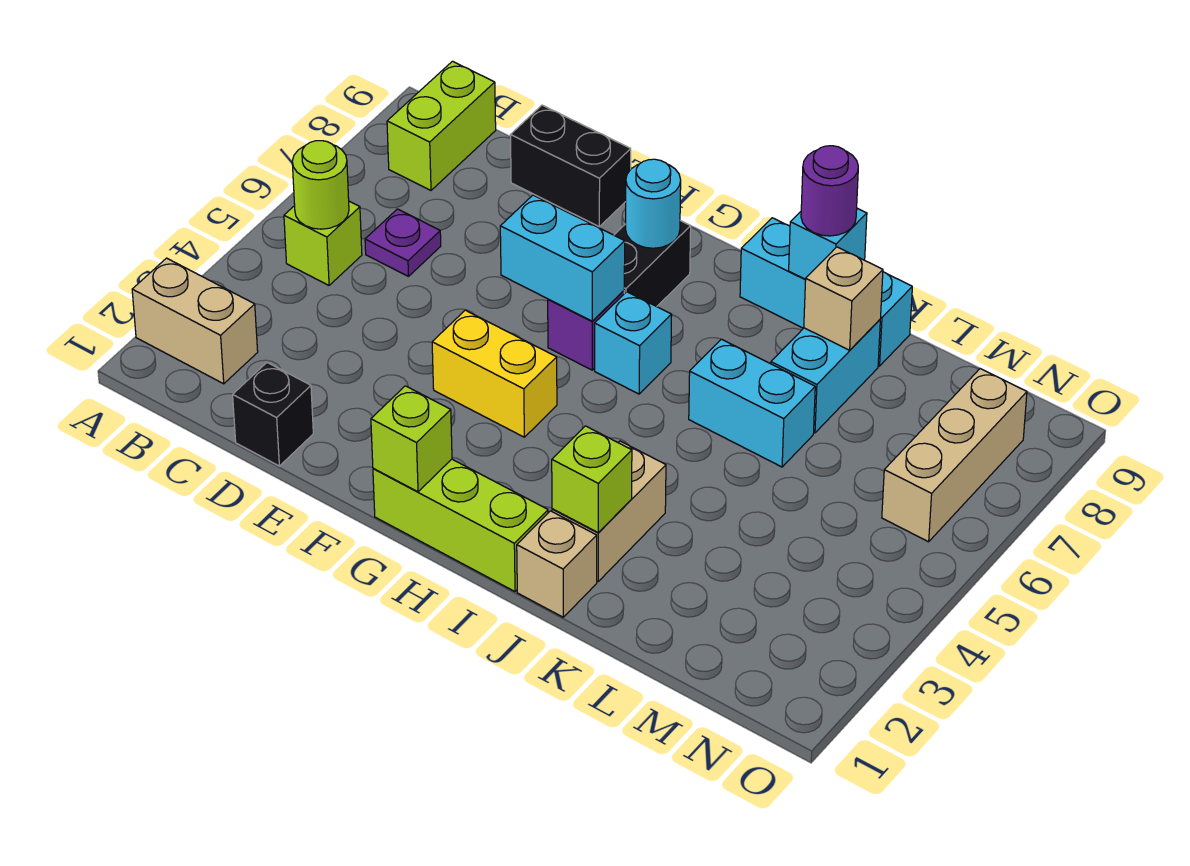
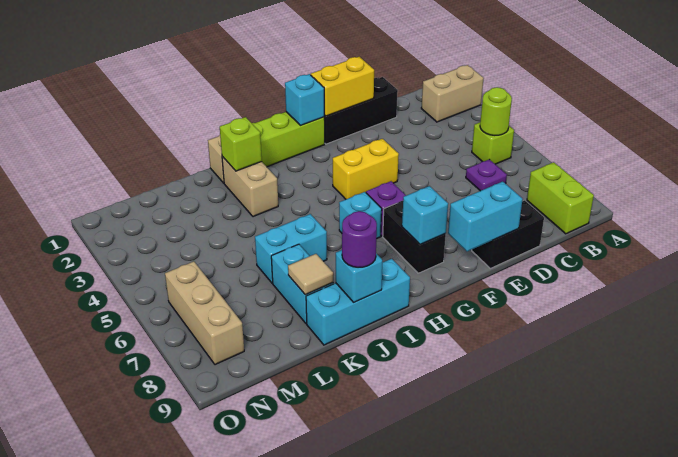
black brick D1 level 1 -> black brick D1:F1 level 1
none -> yellow brick E1:F1 level 2
cyan brick F6:G6 level 2 -> cyan brick E9:F9 level 2
lime brick G1 level 2 -> cyan brick G1 level 2
cyan round brick G8 level 2 -> cyan brick G8 level 2
tan brick K8 level 2 -> tan tile K8 level 2

